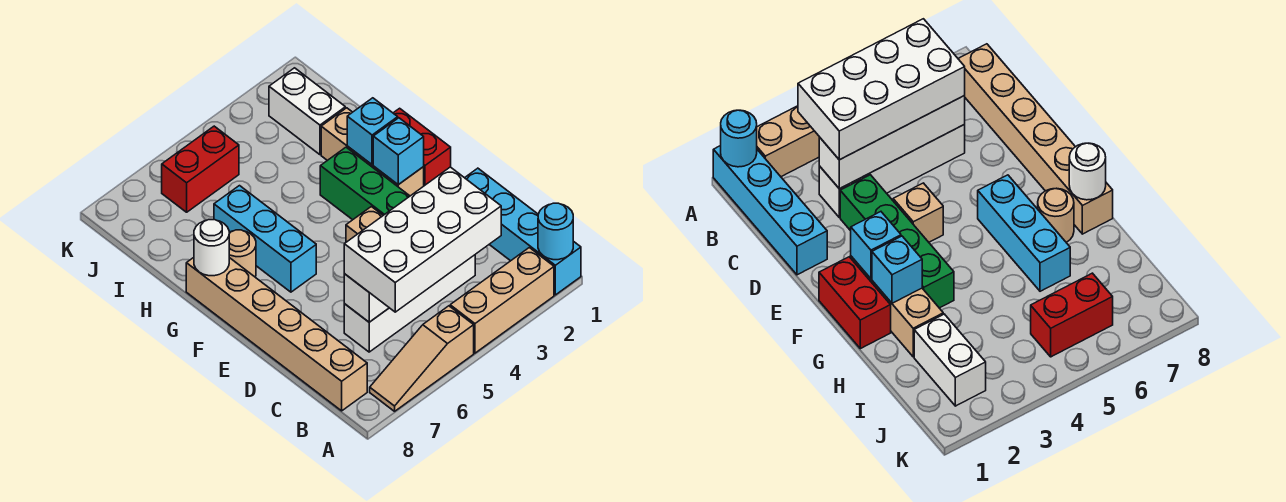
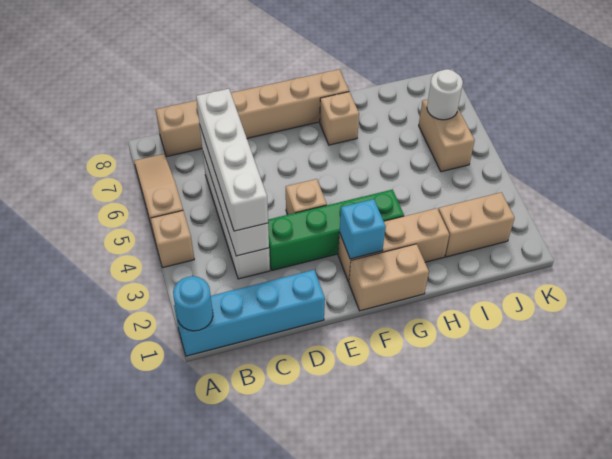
tan brick A2:A4 level 1 -> tan brick A4 level 1
white brick B3:C6 level 3 -> white brick C3:C6 level 3
red brick F1:G1 level 1 -> tan brick F1:G1 level 1
cyan brick F6:H6 level 1 -> none
cyan brick G2 level 2 -> none
tan round brick G7 level 1 -> tan brick G7 level 1
white round brick G8 level 2 -> white round brick J6 level 2
white brick I2:J2 level 1 -> tan brick I2:J2 level 1
red brick J5:J6 level 1 -> tan brick J5:J6 level 1

